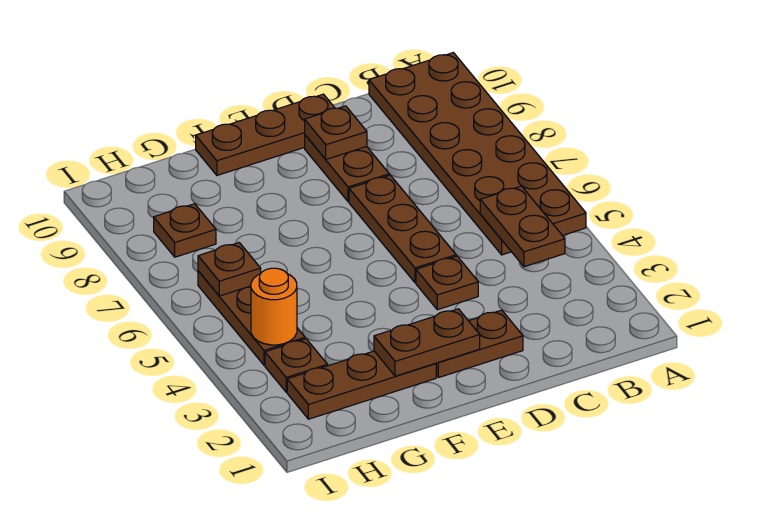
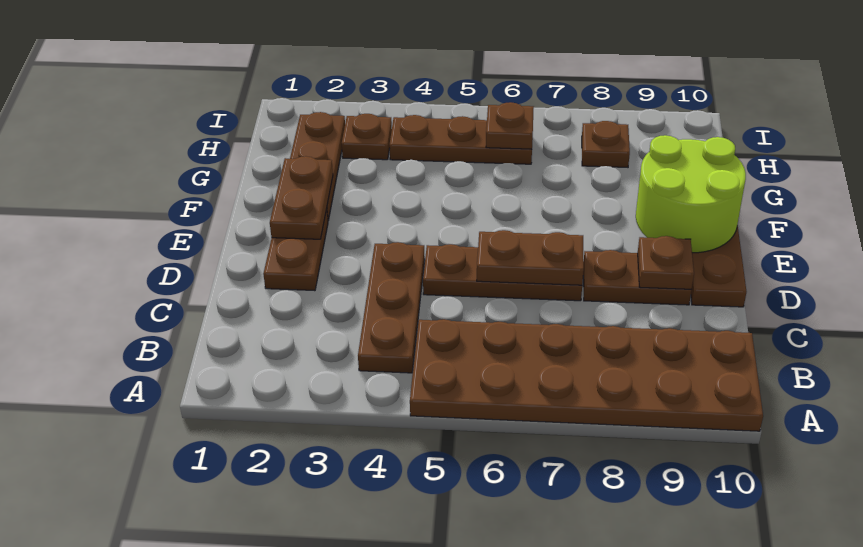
brown plate B4:B5 level 2 -> brown plate D6:D7 level 2
brown plate D4 level 1 -> brown plate B4:D4 level 1
none -> lime round brick E9:F10 level 2
orange round brick H4 level 2 -> none

